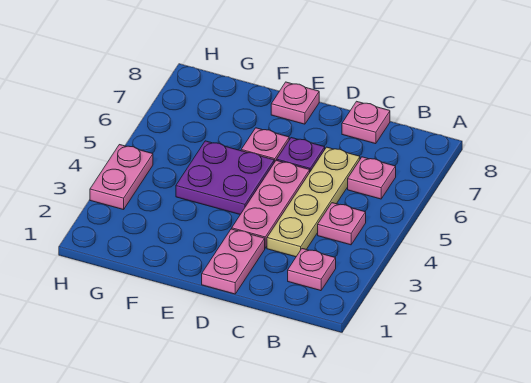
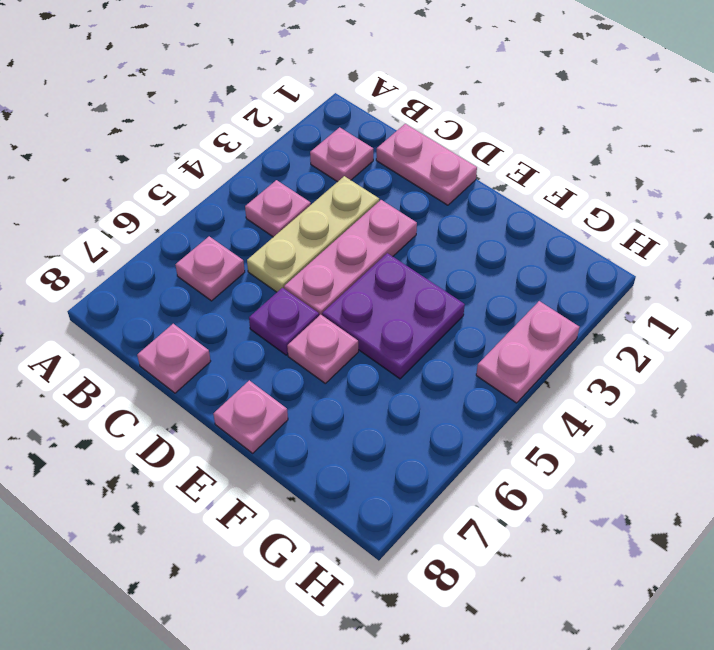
tan plate C3:C6 level 1 -> tan plate C3:C5 level 1
pink plate D1:D2 level 1 -> pink plate C1:D1 level 1

